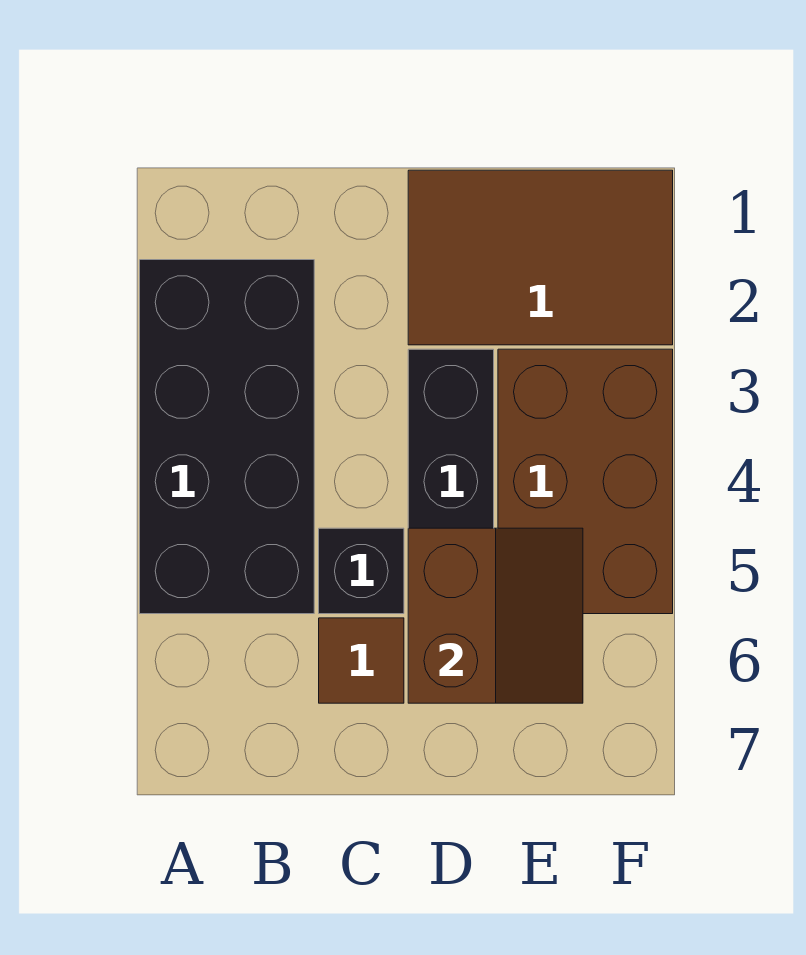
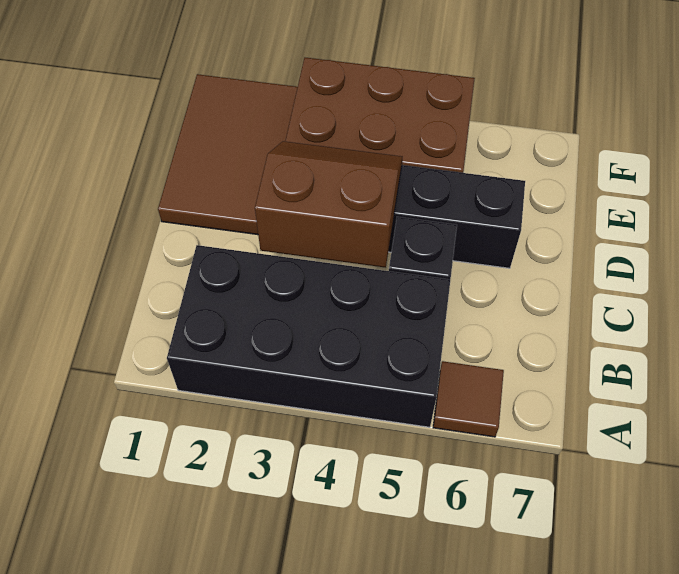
brown tile C6 level 1 -> brown tile A6 level 1
brown slope D5:E6 level 2 top D -> brown slope C3:D4 level 2 top C

